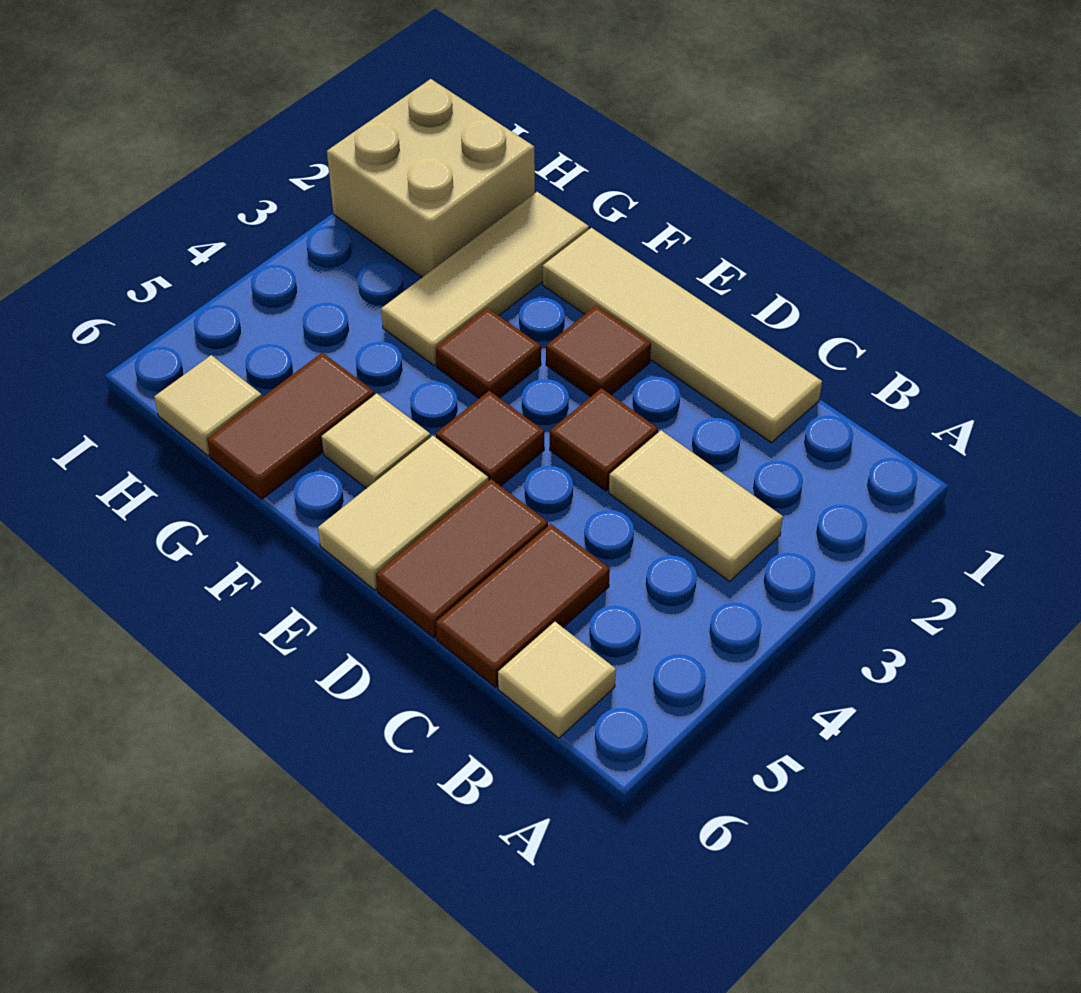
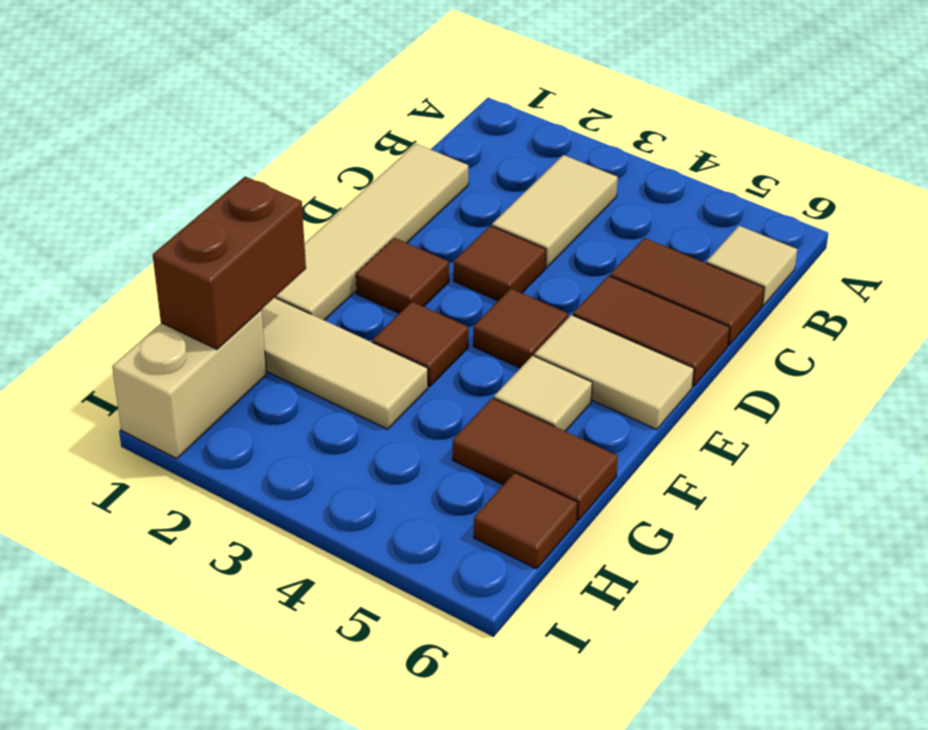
none -> brown brick G1:H1 level 2
tan brick H1:I2 level 1 -> tan brick H1:I1 level 1
tan tile H6 level 1 -> brown tile H6 level 1

